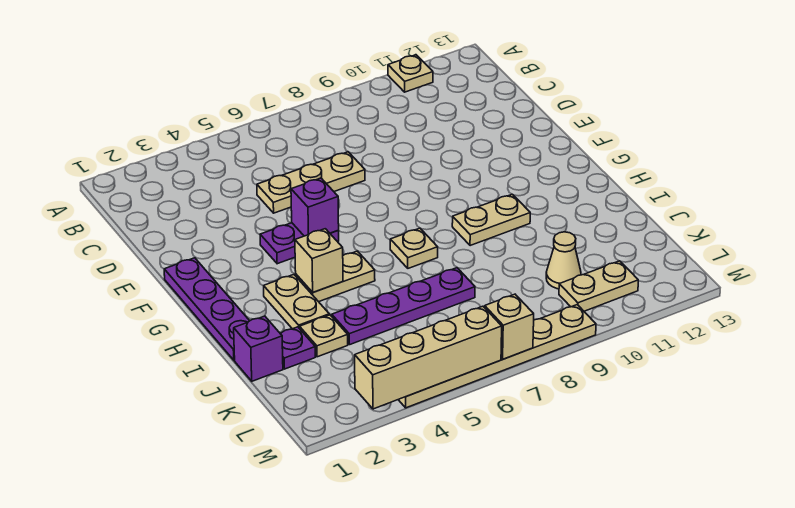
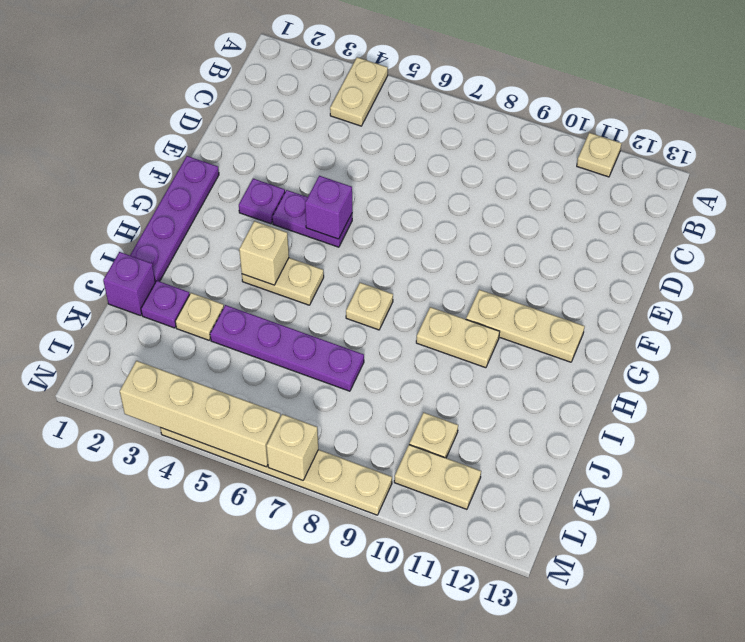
tan plate D5:D7 level 1 -> tan plate G10:G12 level 1
none -> purple plate F3 level 1
tan plate H3:I3 level 1 -> tan plate A4:B4 level 1
tan cone K10 level 1 -> tan plate K10 level 1

